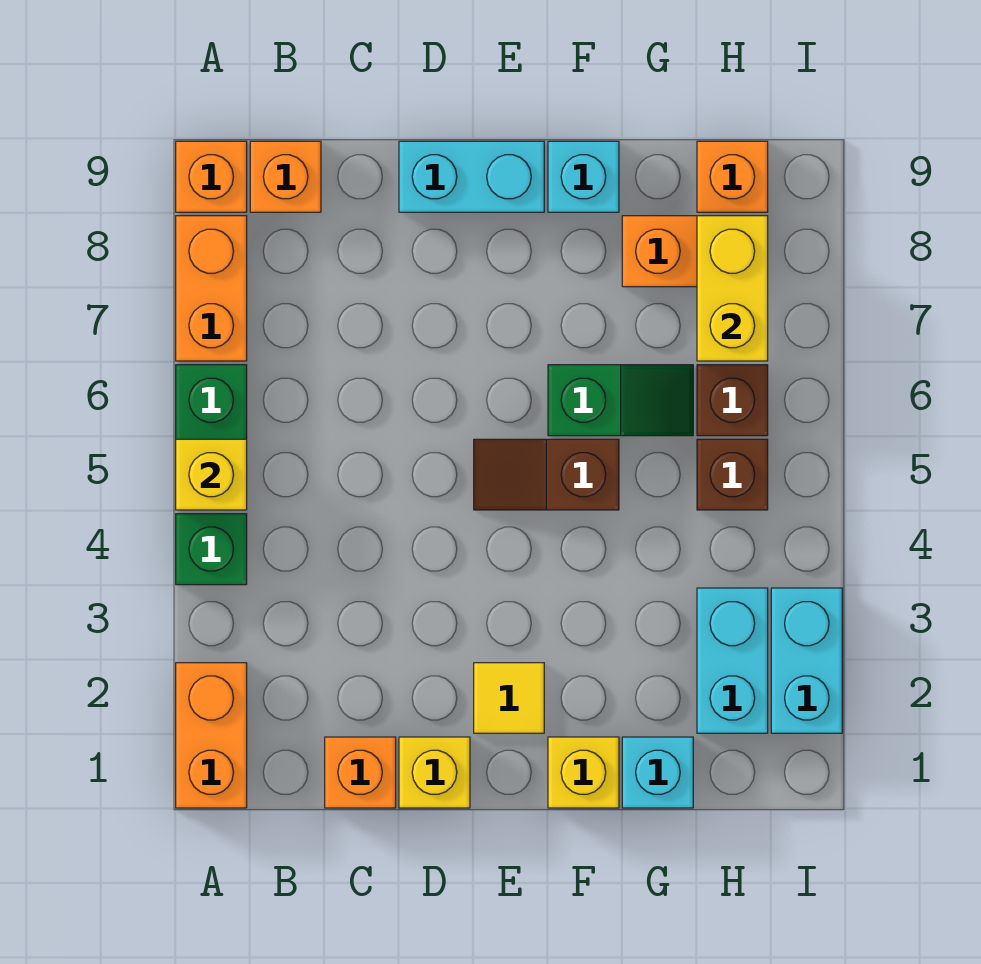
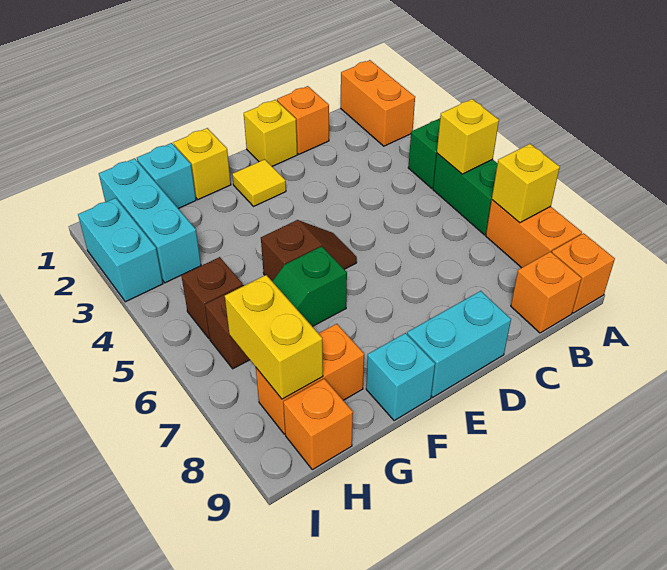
none -> yellow brick A7 level 2
cyan brick H2:H3 level 1 -> cyan brick H1:H3 level 1

